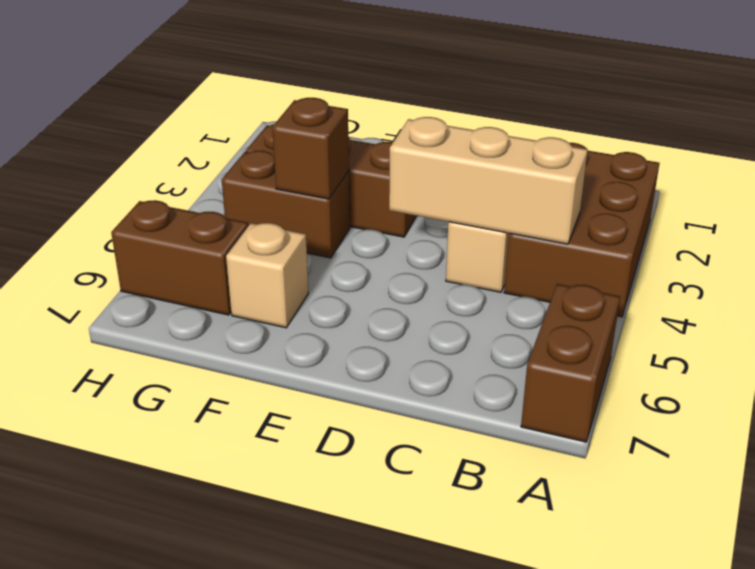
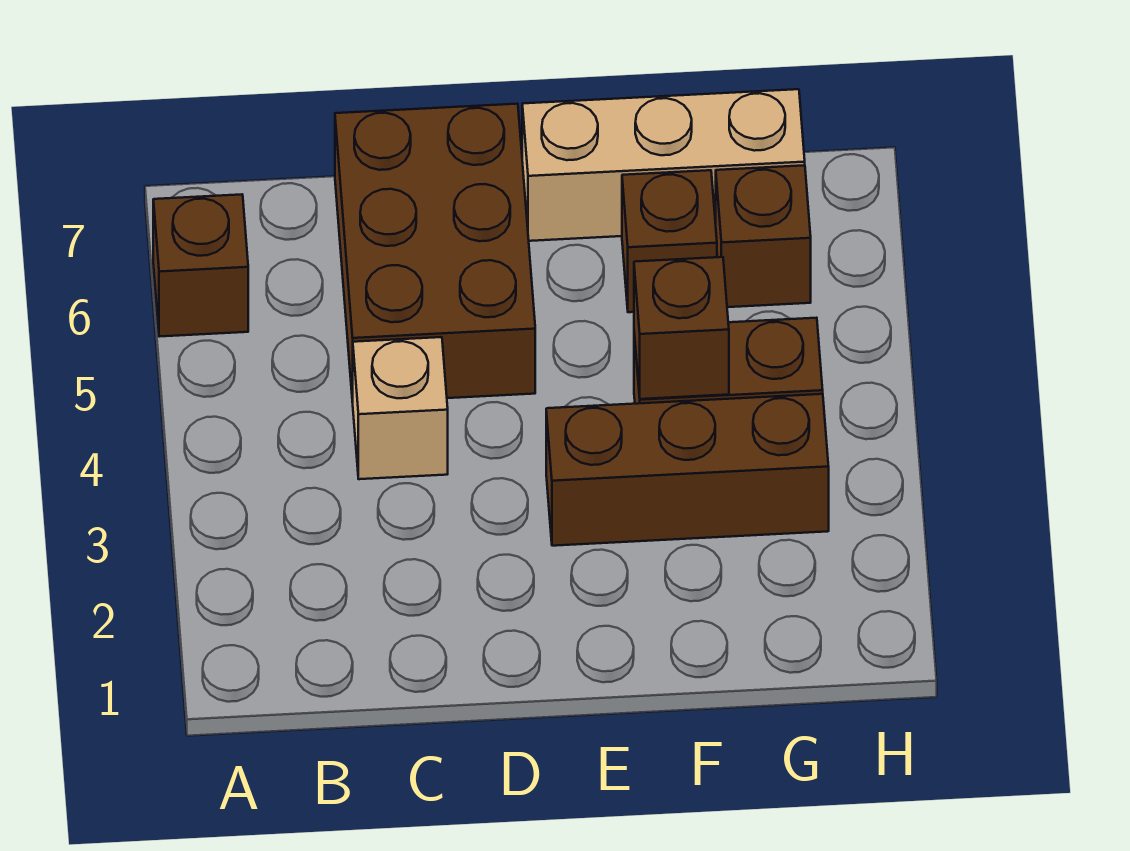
brown brick A2:B4 level 1 -> brown brick C5:D7 level 1
brown brick A6:A7 level 1 -> brown brick A6 level 1
tan brick B4:D4 level 2 -> tan brick E7:G7 level 1
tan brick F6 level 1 -> brown brick F6 level 1
brown brick G6:H6 level 1 -> brown brick G6 level 1

